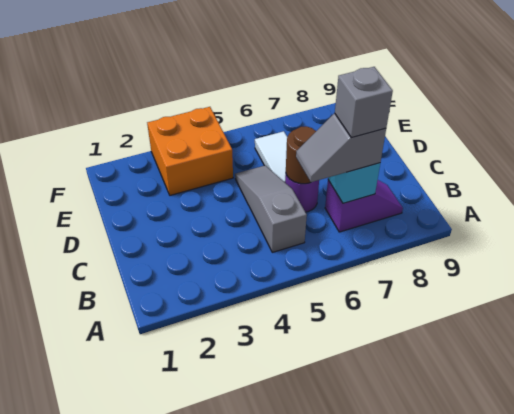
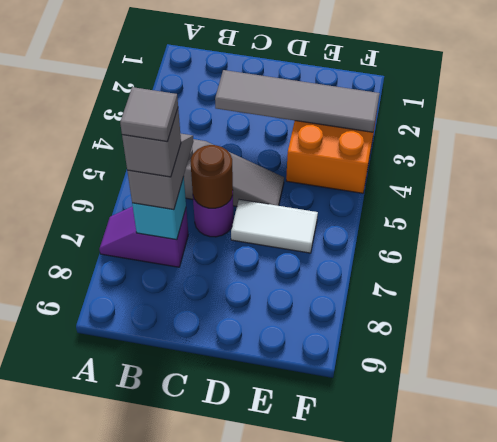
purple slope B7:B8 level 1 top 7 -> purple slope A7:B7 level 1 top B
none -> grey tile B7 level 5
none -> grey tile C3:F3 level 2

